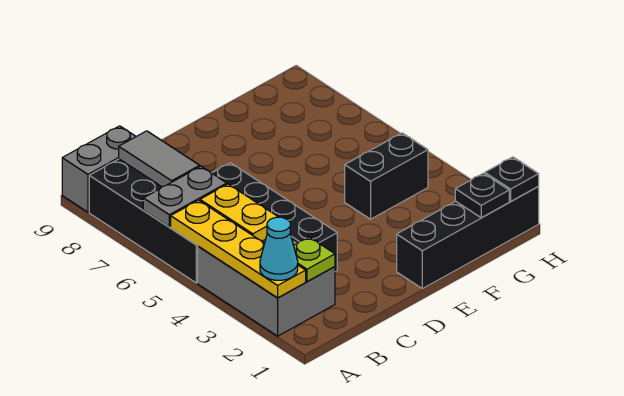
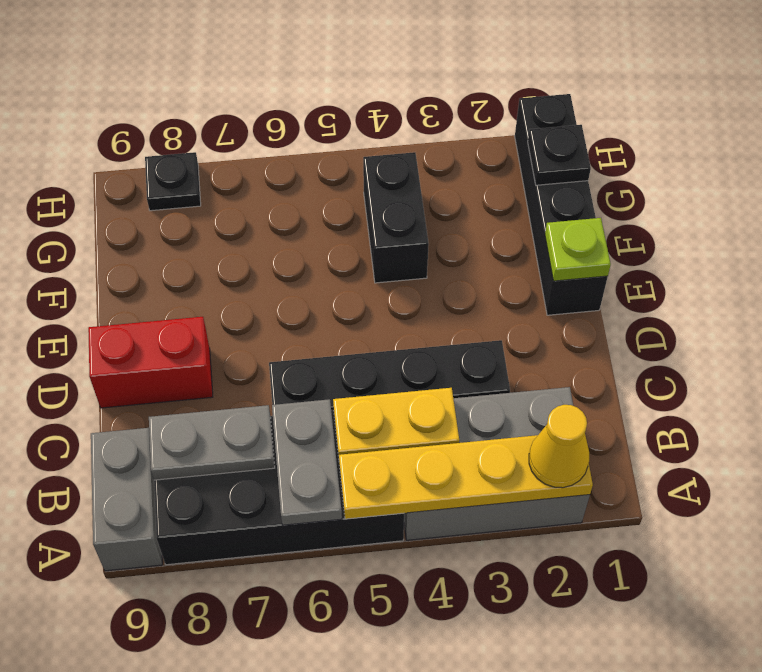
cyan cone A2 level 3 -> yellow cone A2 level 3
lime plate B2 level 2 -> lime plate E1 level 2
grey tile B7:B8 level 2 -> grey plate B7:B8 level 2
none -> red brick D8:D9 level 1
black plate H1 level 2 -> black plate H8 level 1

